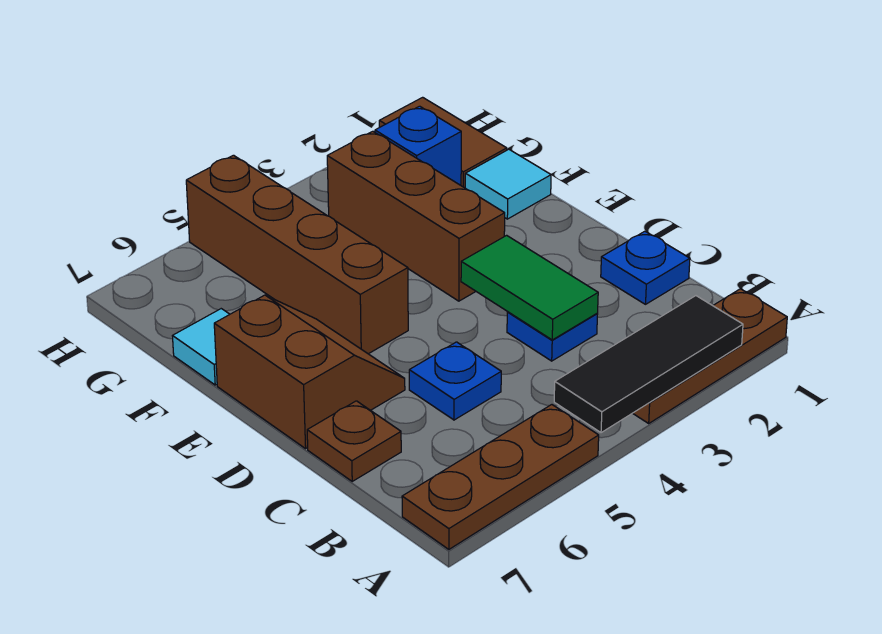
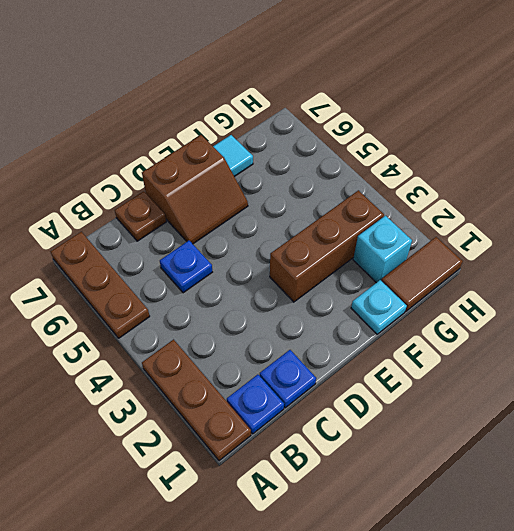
black tile A2:A4 level 2 -> none
blue plate C3 level 1 -> blue plate B1 level 1
green tile C3:D3 level 2 -> none
brown brick E5:H5 level 1 -> none
cyan tile F1 level 1 -> cyan plate F1 level 1
blue brick G2 level 1 -> cyan brick G2 level 1

